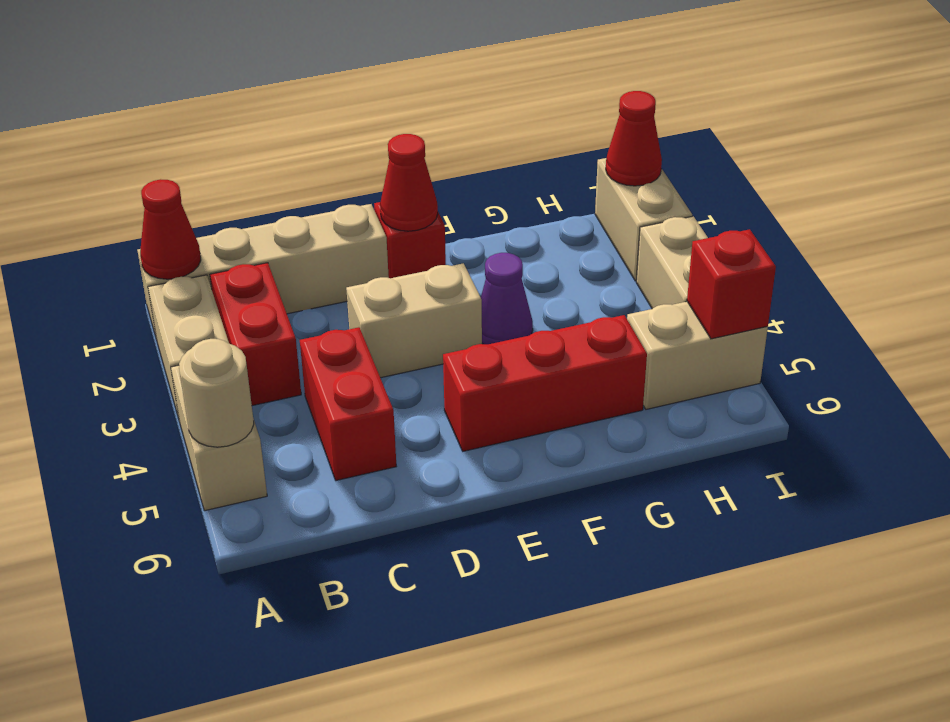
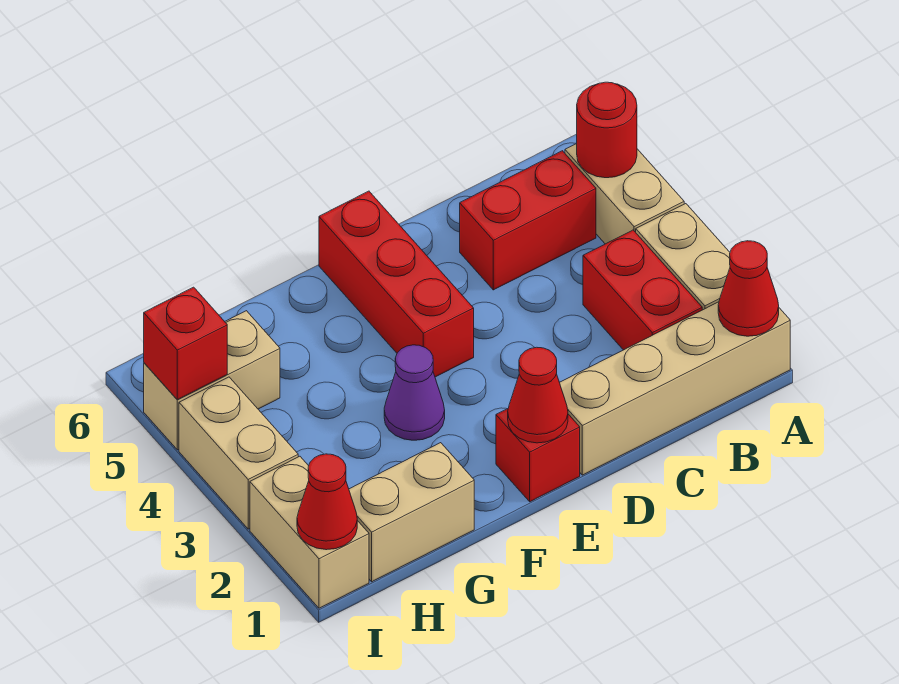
tan round brick A5 level 2 -> red round brick A5 level 2
red brick C4:C5 level 1 -> red brick B5:C5 level 1
tan brick D3:E3 level 1 -> tan brick G1:H1 level 1
red brick E5:G5 level 1 -> red brick E4:E6 level 1

